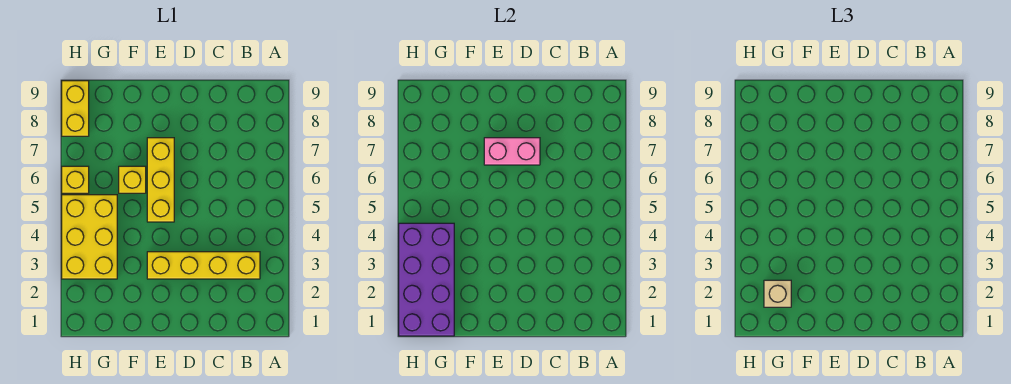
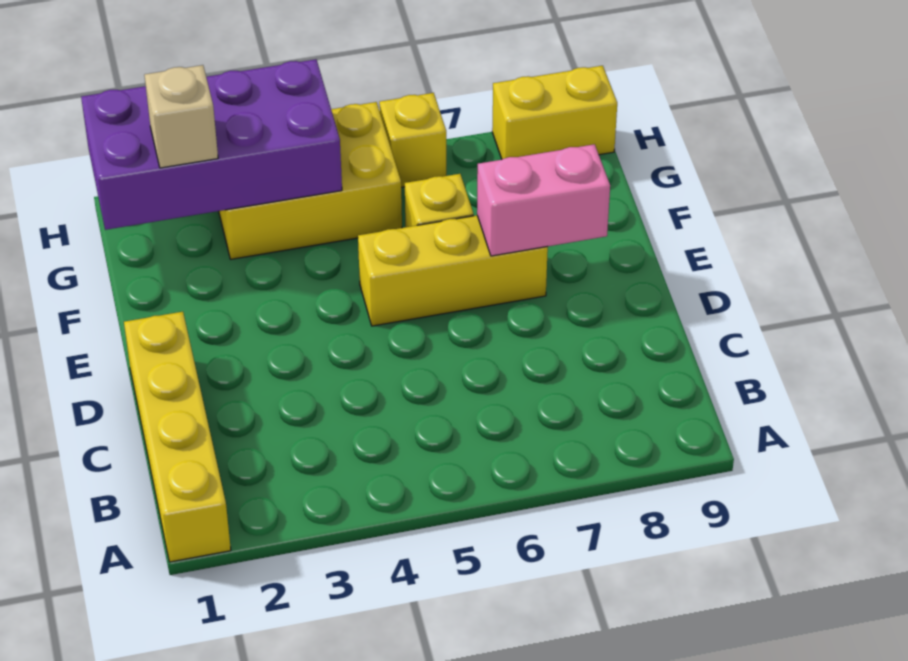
yellow brick B3:E3 level 1 -> yellow brick A1:D1 level 1
pink brick D7:E7 level 2 -> pink brick E7:E8 level 2

